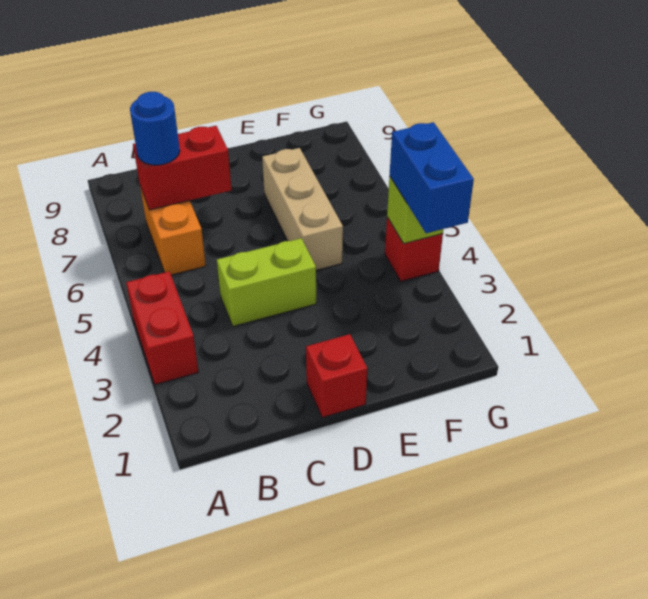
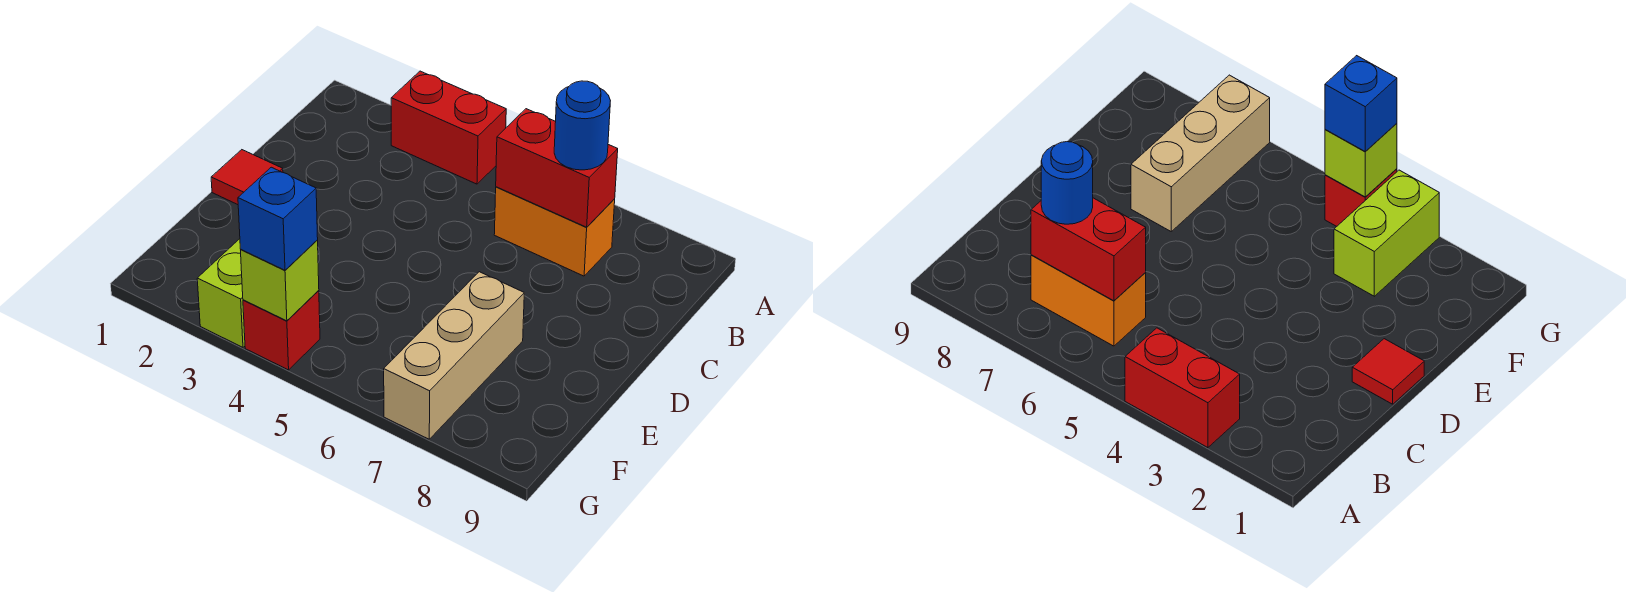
red brick B7:C7 level 2 -> red brick B6:B7 level 2
lime brick C4:D4 level 1 -> lime brick F3:G3 level 1
red brick D1 level 1 -> red tile D1 level 1
tan brick E5:E7 level 1 -> tan brick E7:G7 level 1
blue brick G3:G4 level 3 -> blue brick G4 level 3

